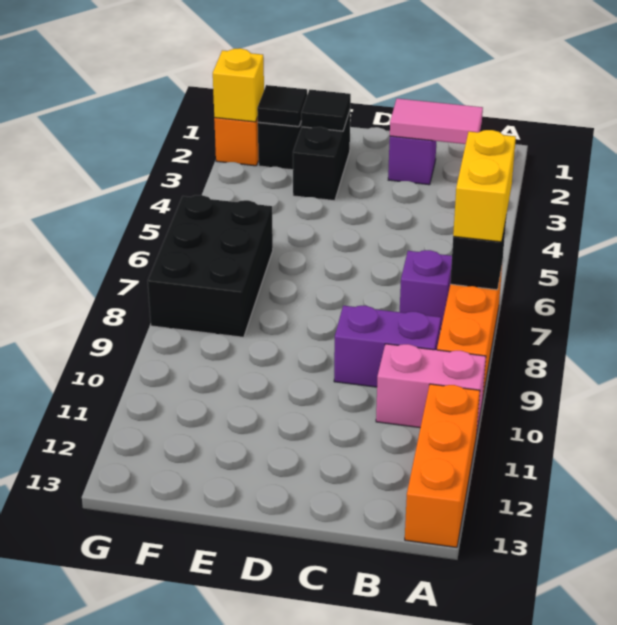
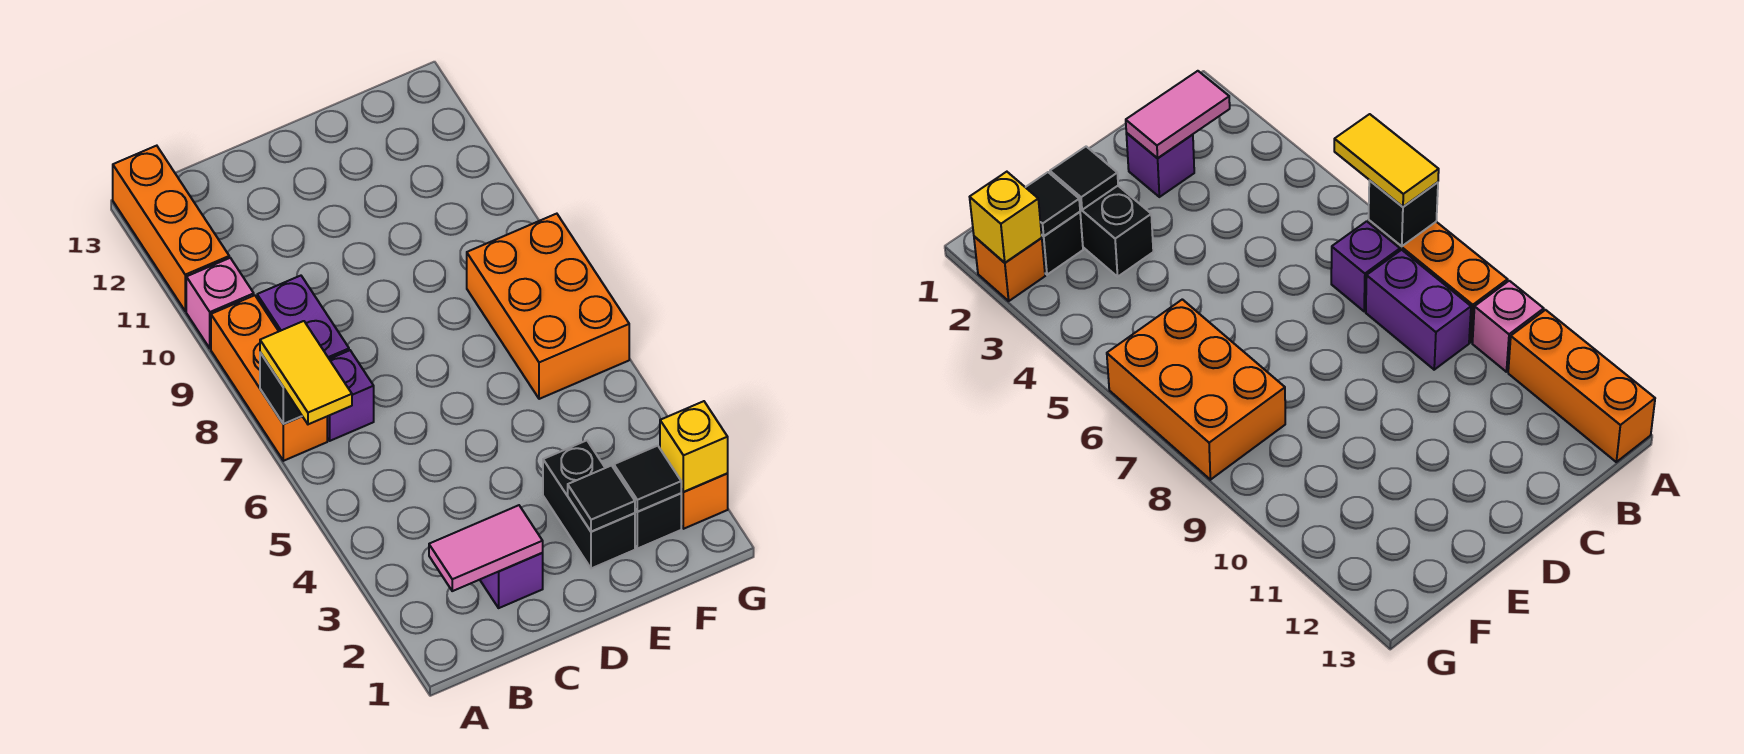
yellow brick A6:A7 level 3 -> yellow tile A6:A7 level 3
pink brick A10:B10 level 1 -> pink brick A10 level 1
purple brick B9:C9 level 1 -> purple brick B8:B9 level 1
black brick F6:G8 level 1 -> orange brick F6:G8 level 1

